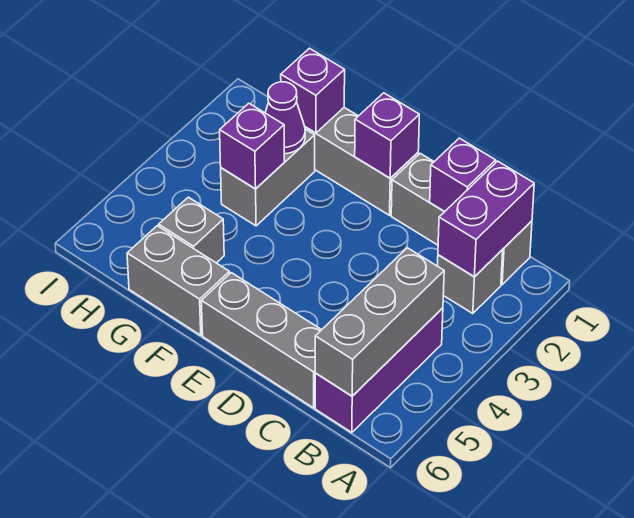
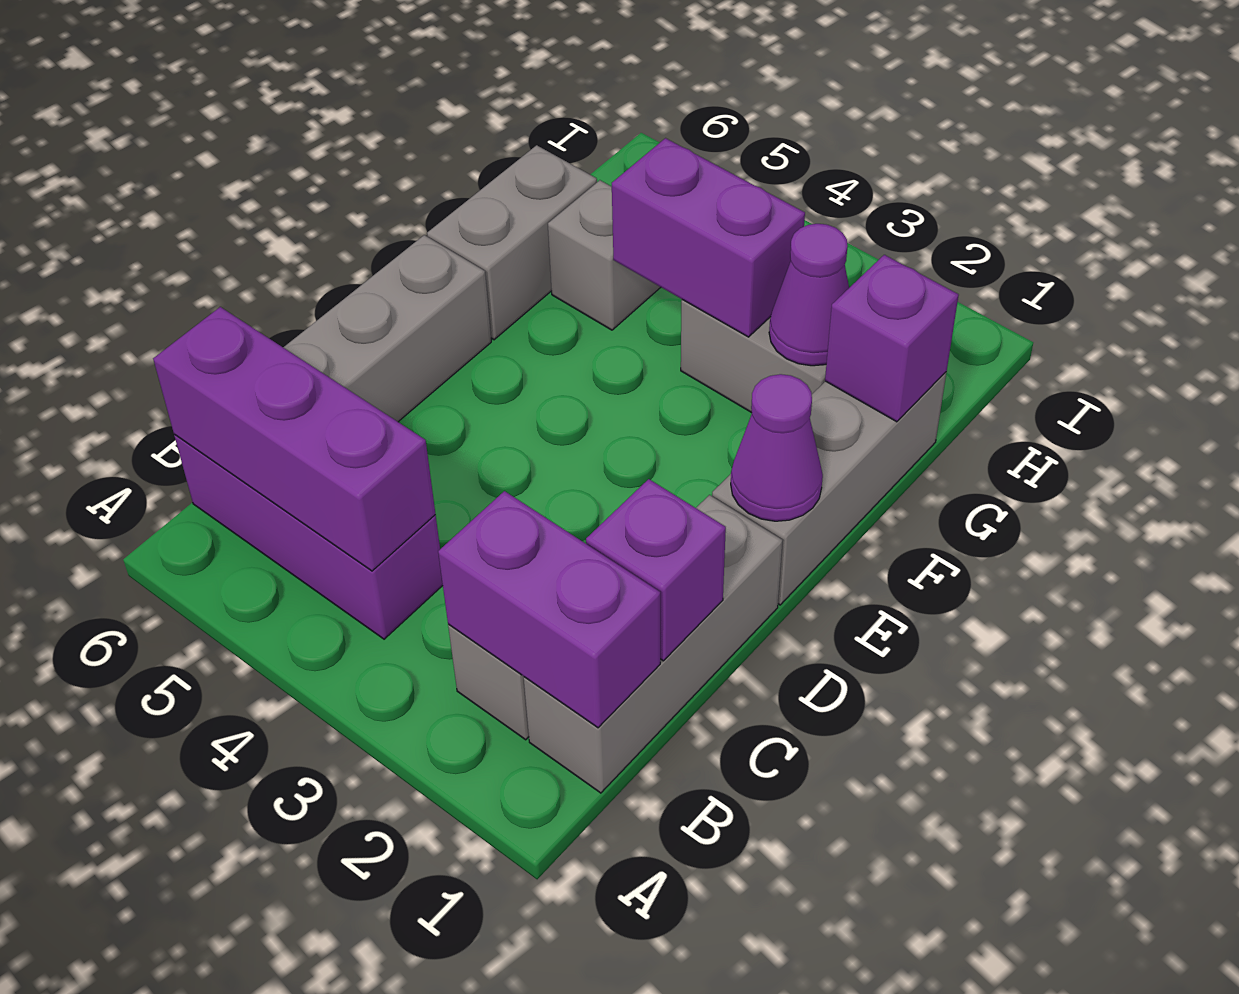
grey brick B4:B6 level 2 -> purple brick B4:B6 level 2
purple brick E1 level 2 -> purple cone E1 level 2
purple brick G3 level 2 -> purple brick G3:G4 level 2

